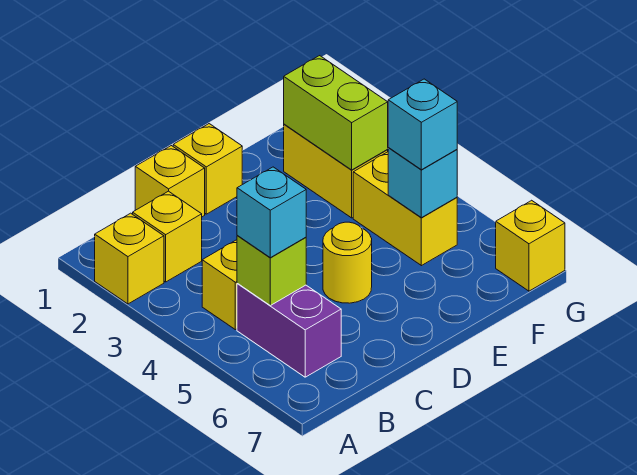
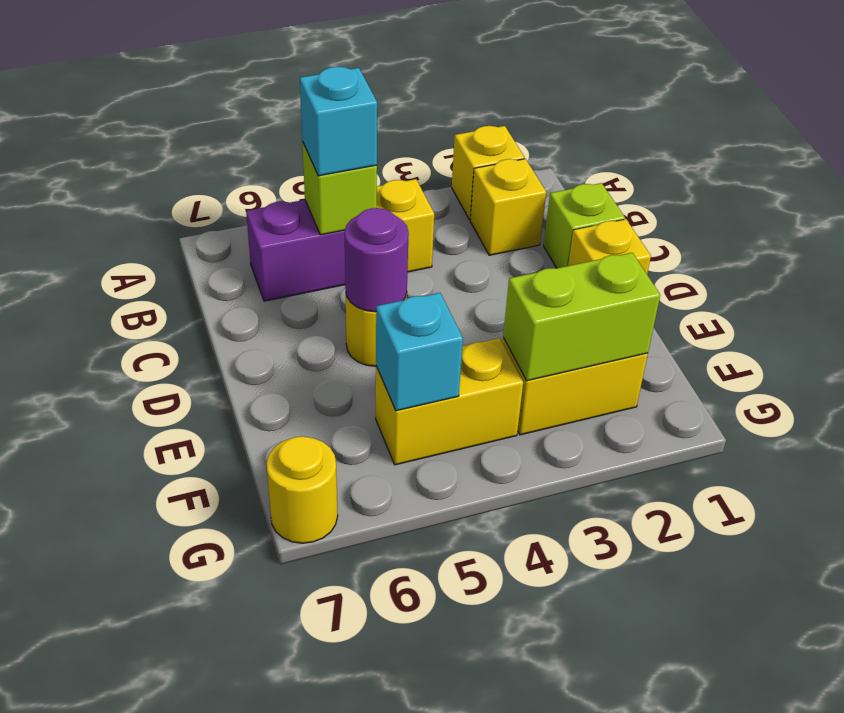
yellow brick C1 level 1 -> lime brick C1 level 1
none -> purple round brick D5 level 2
cyan brick F5 level 3 -> none
yellow brick G7 level 1 -> yellow round brick G7 level 1

